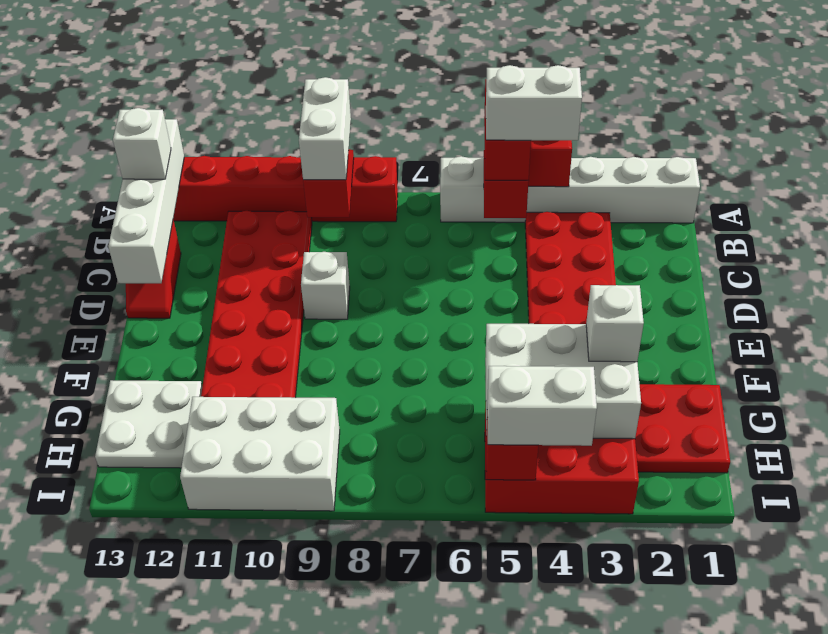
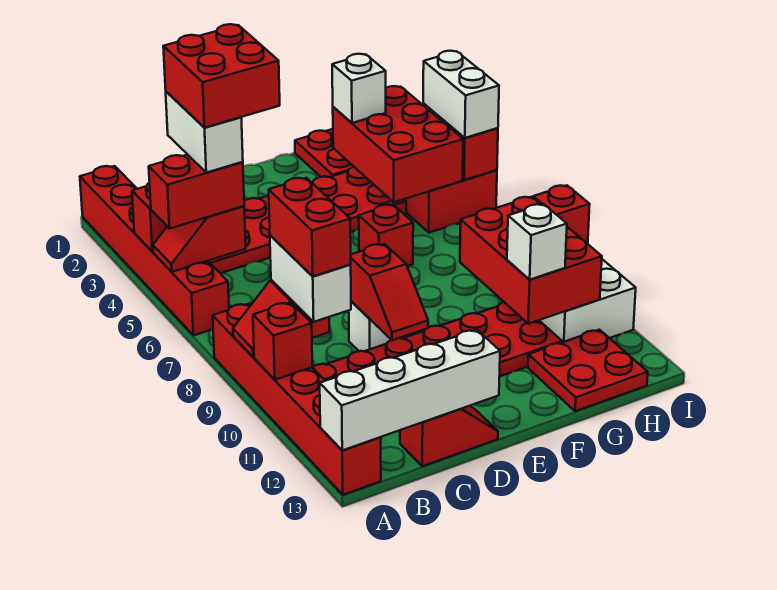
white brick A1:A6 level 1 -> red brick A1:A6 level 1
white brick A9:B9 level 3 -> white brick B9:B10 level 3
none -> red brick A10 level 2
none -> red brick B4:C5 level 5
none -> red brick B9:B10 level 4
white brick B13 level 3 -> white brick G11 level 3
none -> red slope D9:D10 level 2 top 9
none -> red brick F6 level 1
white brick G3:H5 level 2 -> red brick G3:H5 level 2
none -> red brick G9:H11 level 2
white plate G12:H13 level 1 -> red plate G12:H13 level 1
none -> red brick I9 level 2

